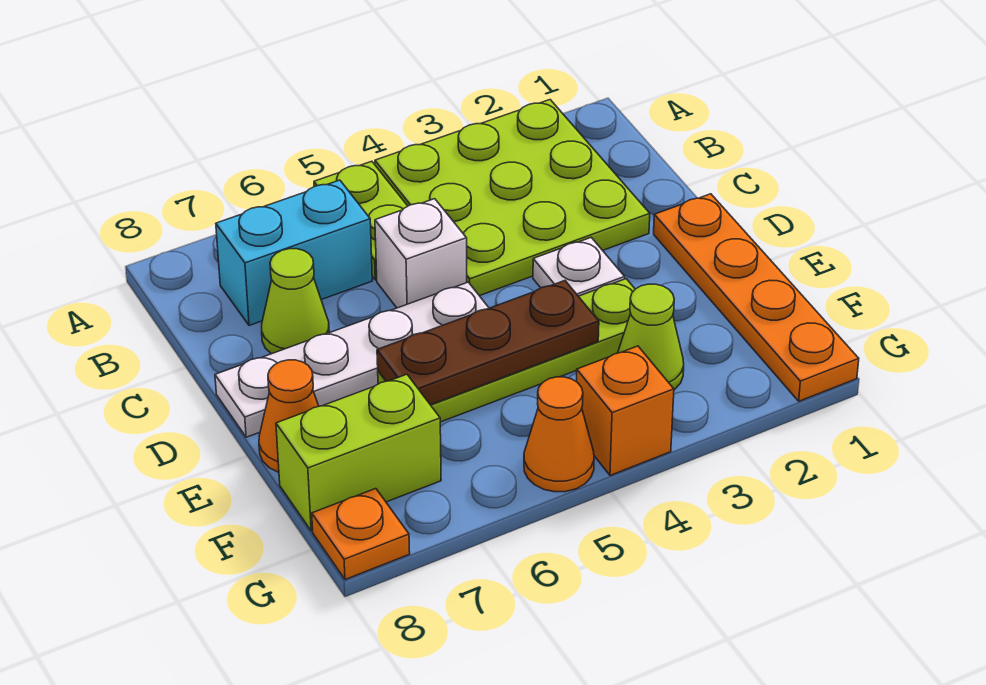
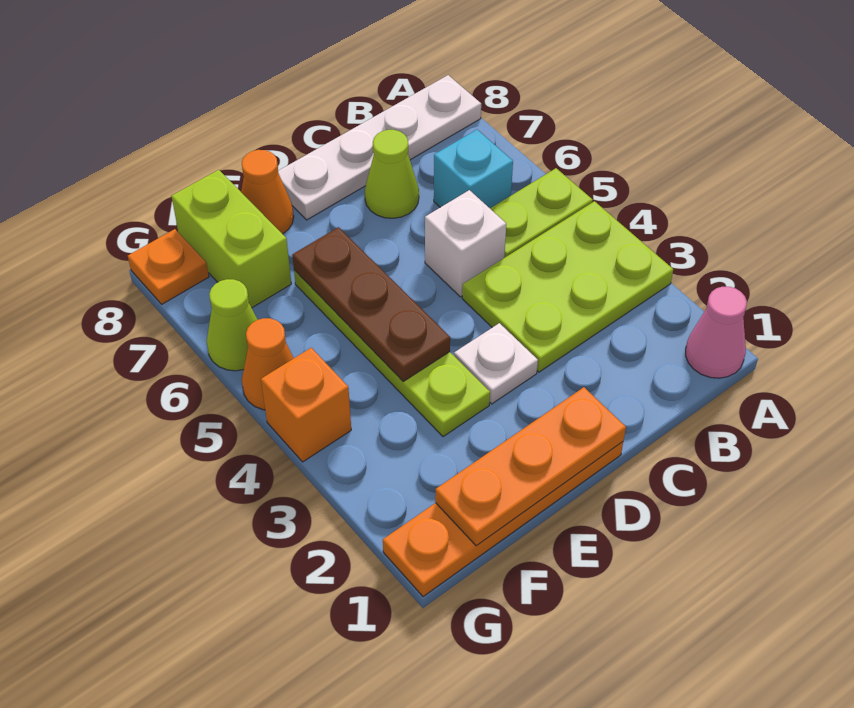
none -> pink cone A1 level 1
lime plate A2:C4 level 1 -> lime plate A3:C4 level 1
cyan brick B6:B7 level 1 -> cyan brick B6 level 1
none -> orange plate D1:F1 level 2
white plate D5:D8 level 1 -> white plate A8:D8 level 1
lime cone F3 level 1 -> lime cone G6 level 1

